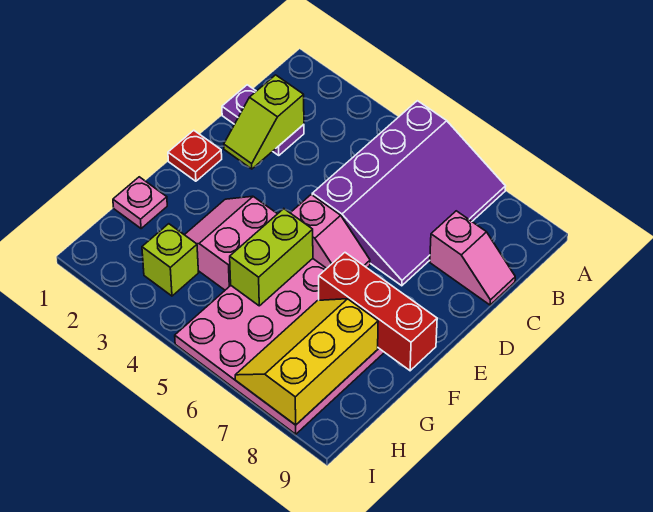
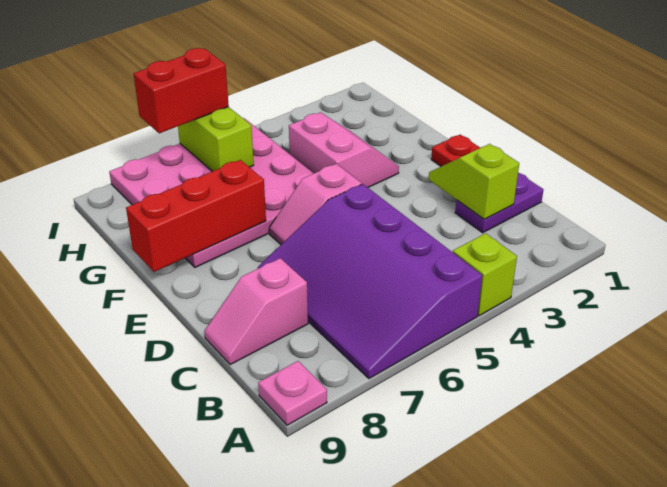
lime brick F5:G5 level 2 -> lime brick H6:I6 level 2
pink plate G1 level 1 -> pink plate A9 level 1
yellow slope G7:I8 level 2 top 8 -> none
lime brick H3 level 1 -> lime brick A4 level 1
none -> red brick I6:I7 level 3

